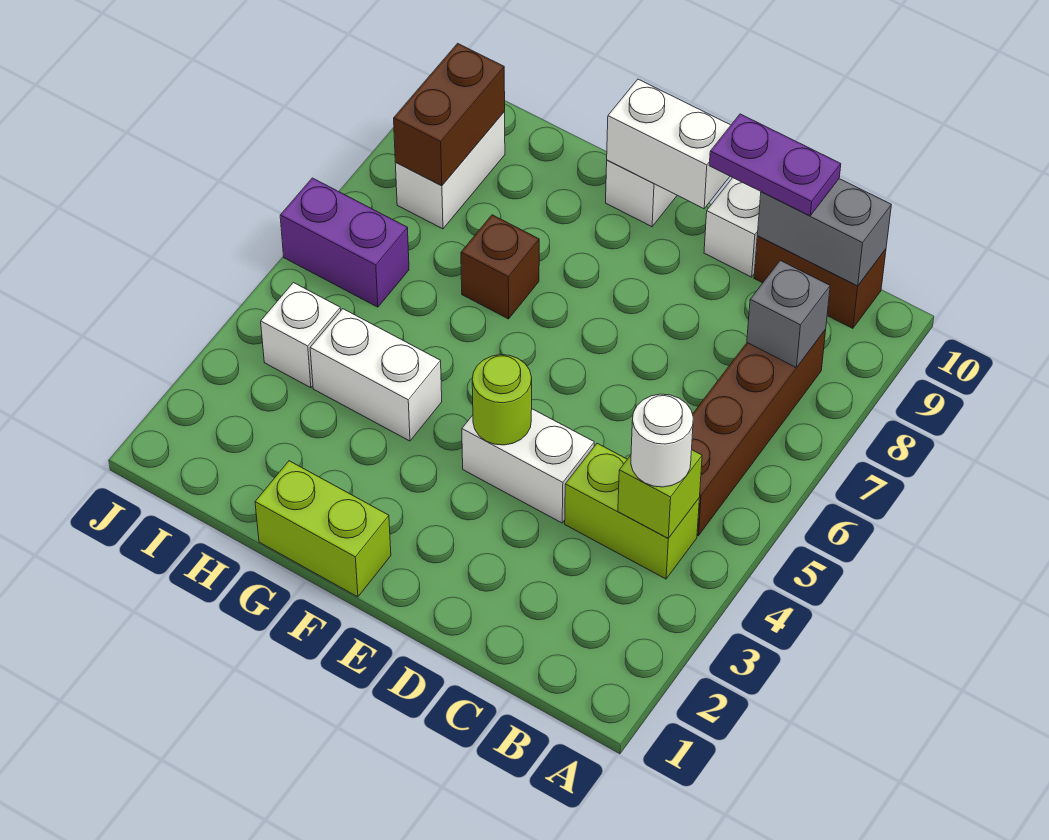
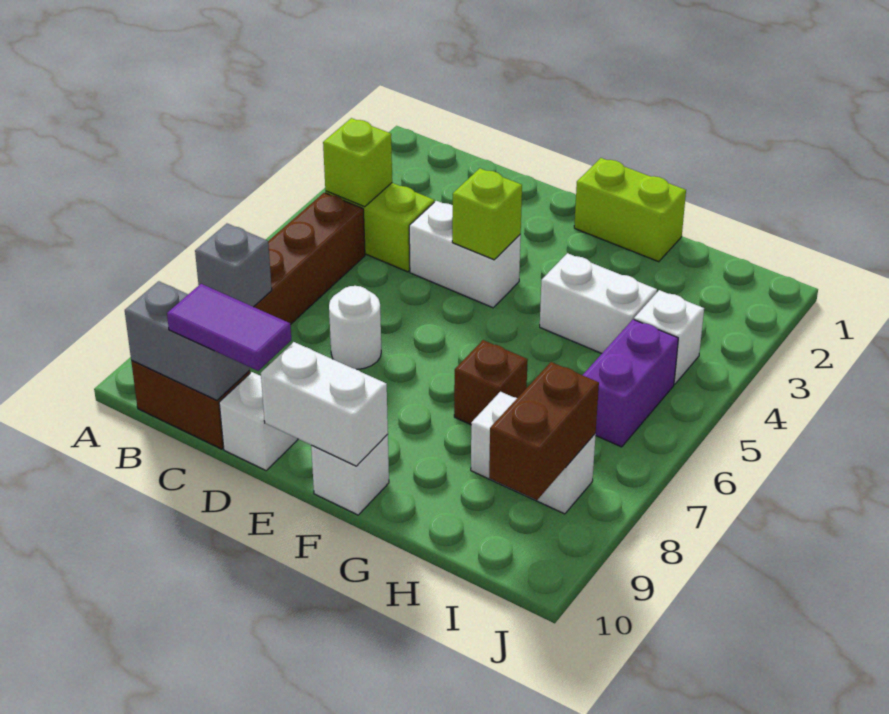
white round brick B4 level 3 -> white round brick D7 level 1
purple plate C10:D10 level 3 -> purple tile C10:D10 level 3
lime round brick E4 level 2 -> lime brick E4 level 2
purple brick I6:J6 level 1 -> purple brick I5:I6 level 1
white brick I8:I9 level 1 -> white brick H8:I8 level 1

